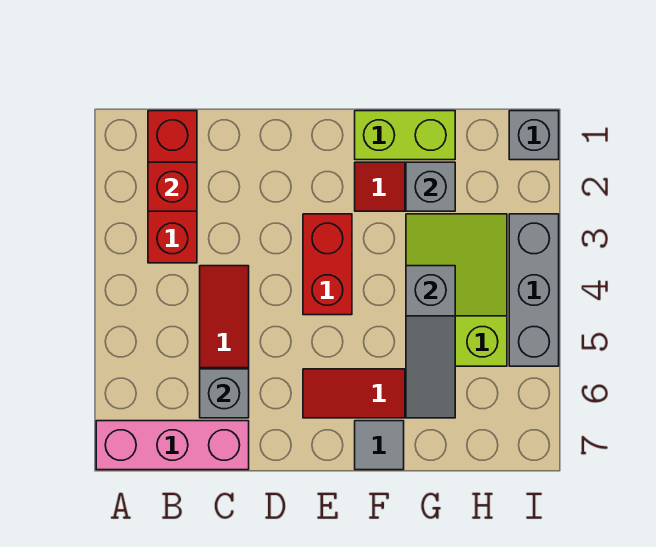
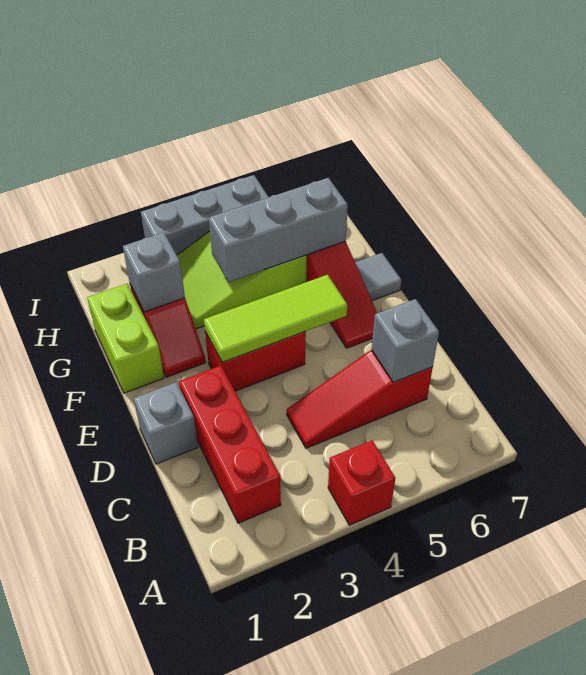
pink brick A7:C7 level 1 -> none
red brick B1:B3 level 1 -> red brick B2:D2 level 1
red brick B2 level 2 -> red brick A4 level 1
none -> lime tile E3:E5 level 2
grey slope G4:G6 level 2 top 4 -> grey brick G4:G6 level 2
grey brick I1 level 1 -> grey brick D1 level 1

